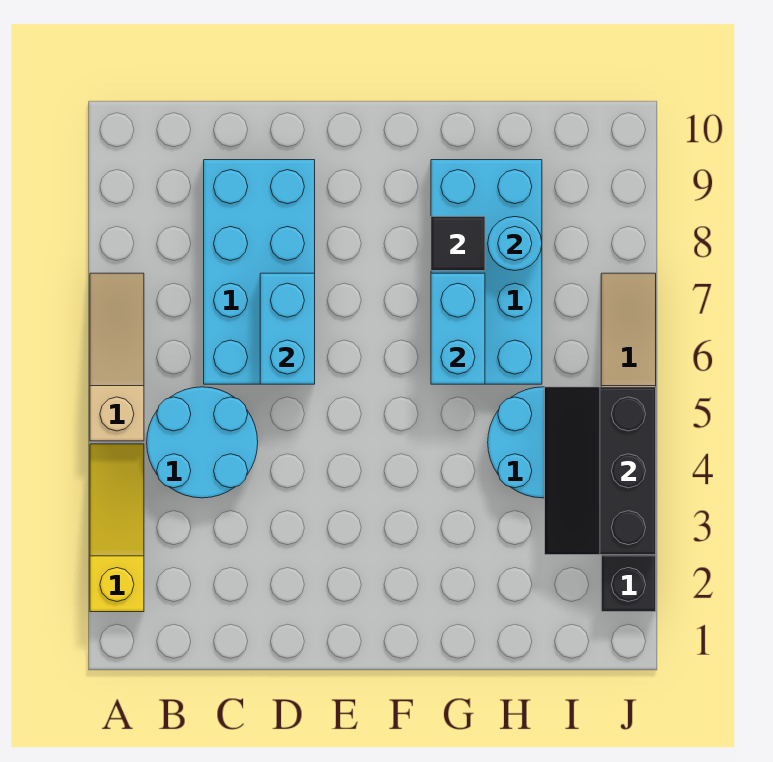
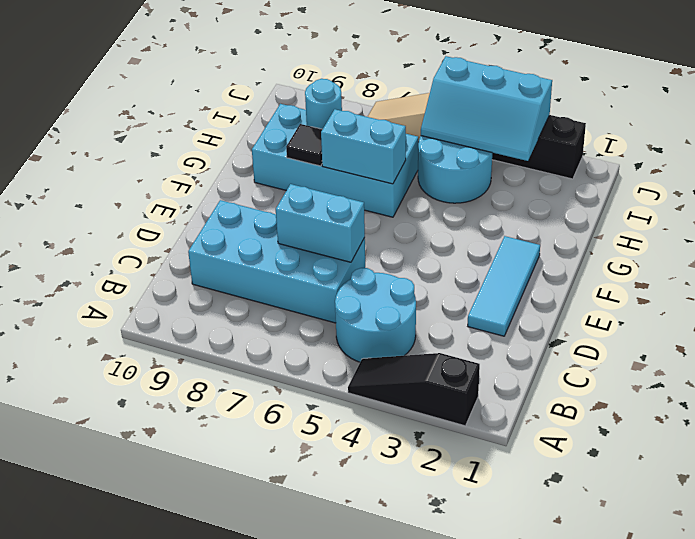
yellow slope A2:A4 level 1 top 2 -> black slope A2:A4 level 1 top 2
tan slope A5:A7 level 1 top 5 -> none
none -> cyan tile D2:F2 level 1
black slope I3:J5 level 2 top J -> cyan slope I3:J5 level 2 top J

